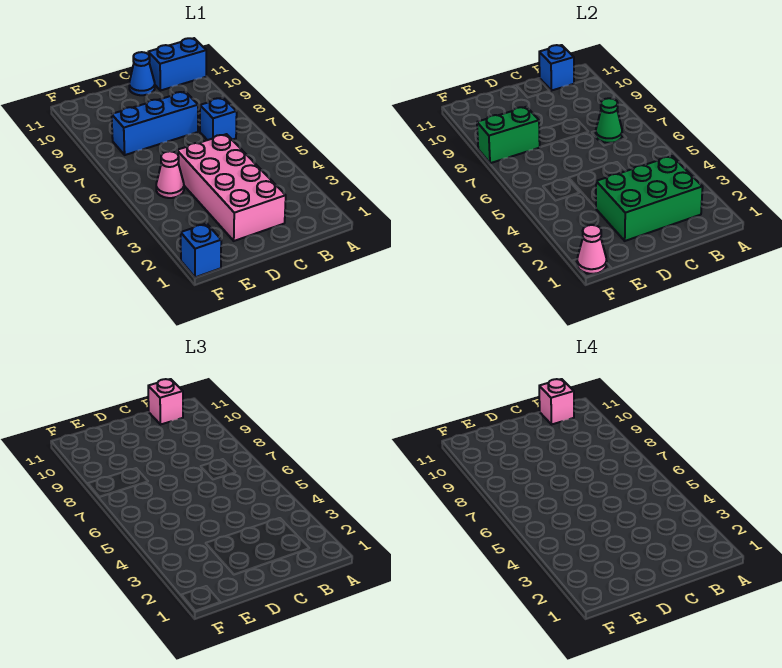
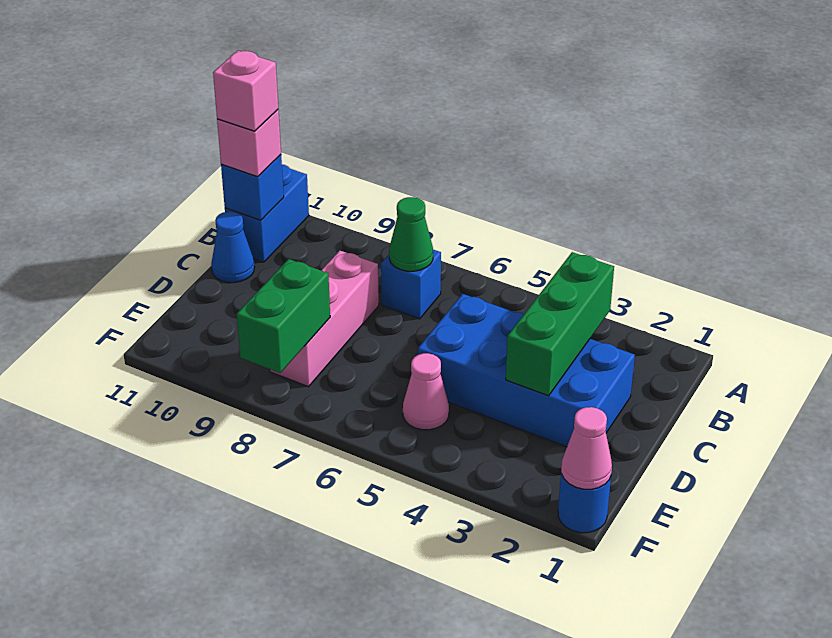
green brick B2:D3 level 2 -> green brick B3:D3 level 2
pink brick C2:D5 level 1 -> blue brick C2:D5 level 1
blue brick C8:E8 level 1 -> pink brick C8:E8 level 1
blue brick F1 level 1 -> blue round brick F1 level 1

